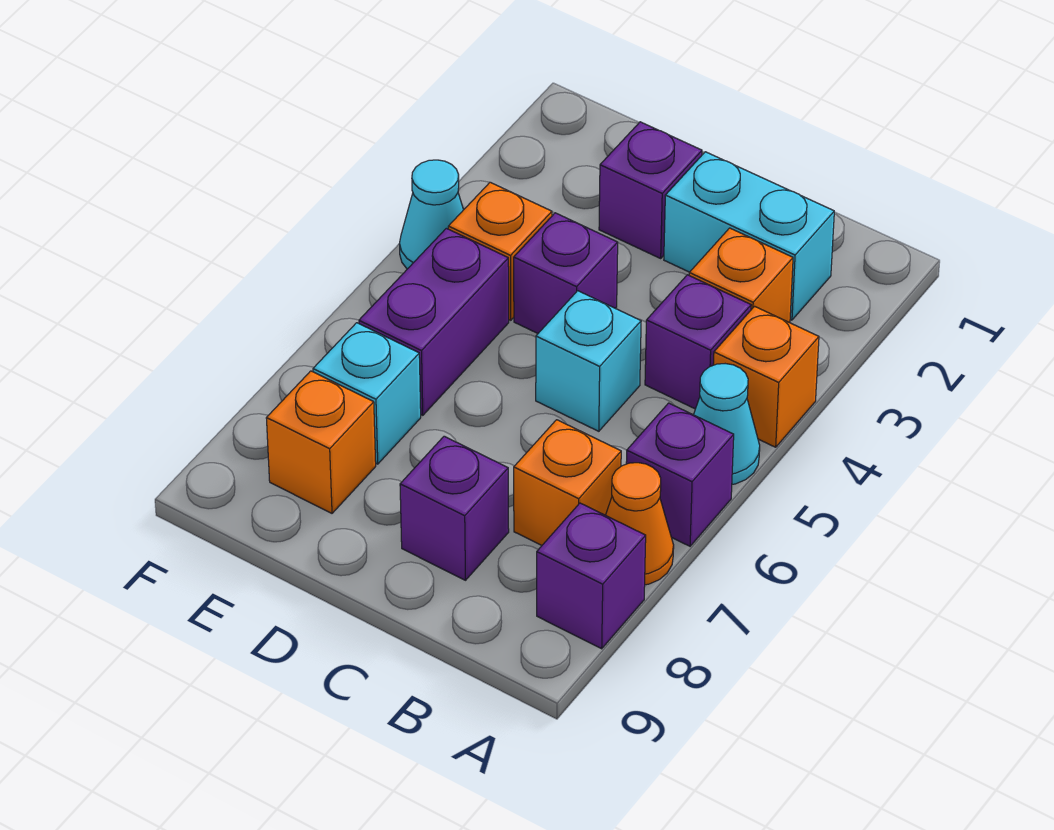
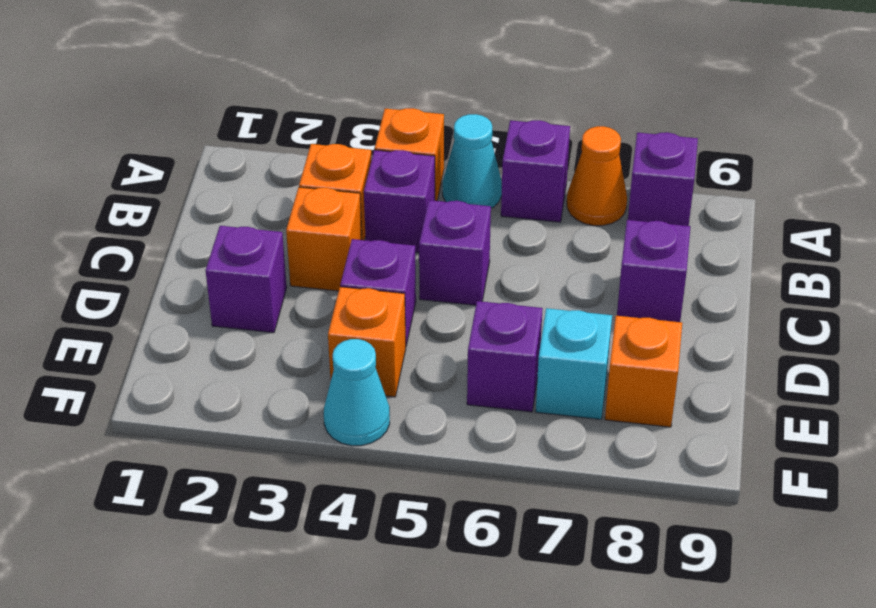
cyan brick B2:C2 level 1 -> none
orange brick B7 level 1 -> orange brick C3 level 1
cyan brick C5 level 1 -> purple brick C5 level 1
purple brick E5:E6 level 1 -> purple brick E6 level 1

